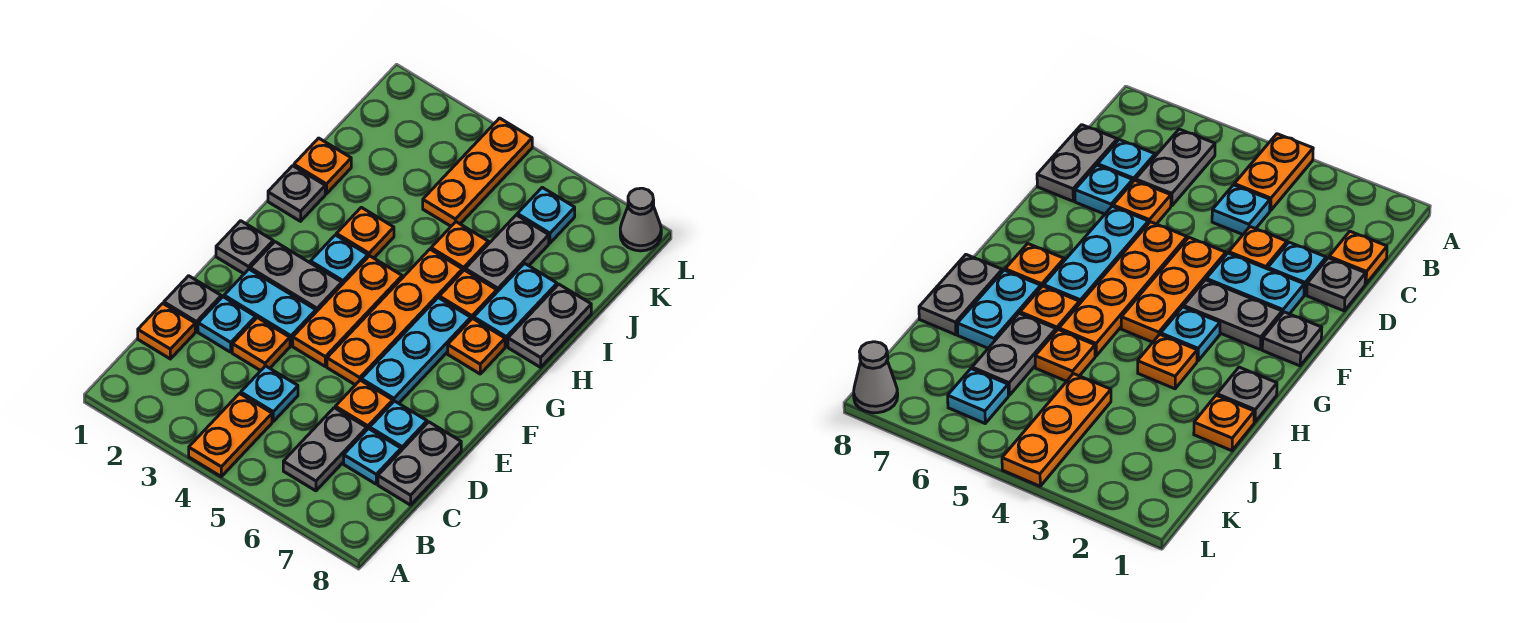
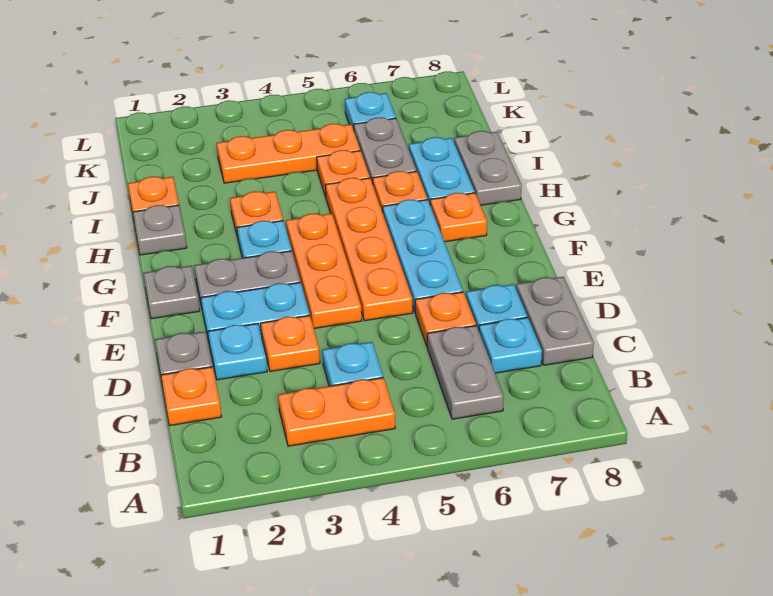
orange plate A4:B4 level 1 -> orange plate B3:B4 level 1
orange plate J4:L4 level 1 -> orange plate J3:J5 level 1
grey cone L8 level 1 -> none

